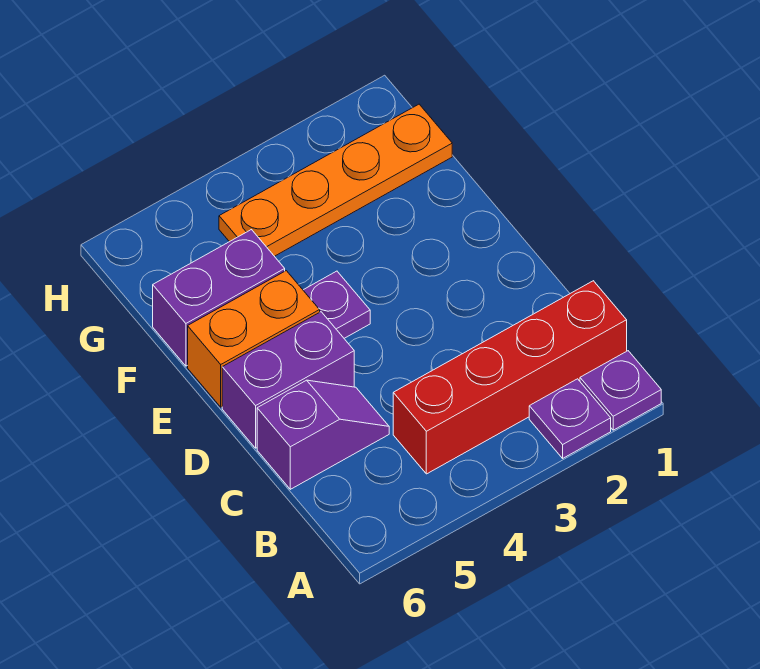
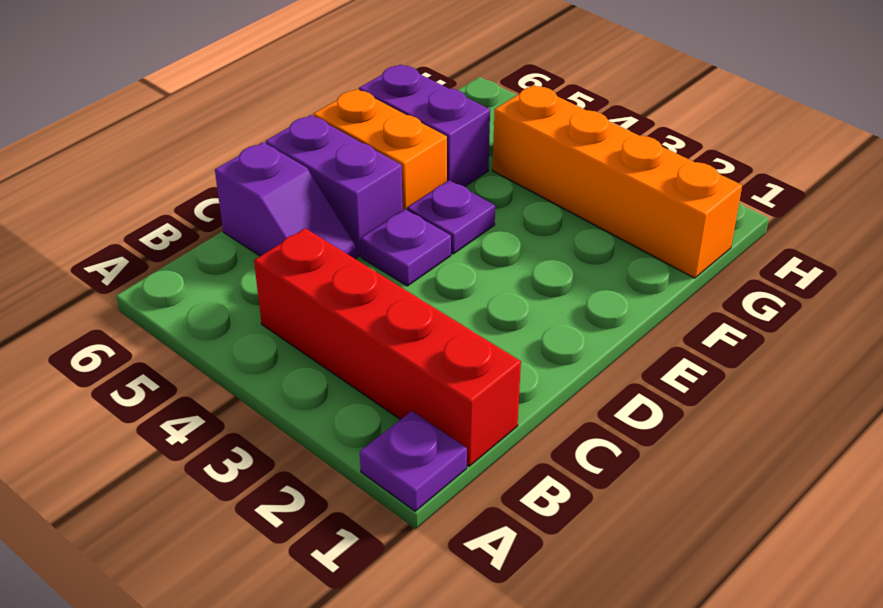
purple plate A2 level 1 -> purple plate D4 level 1
orange plate G1:G4 level 1 -> orange brick G1:G4 level 1

